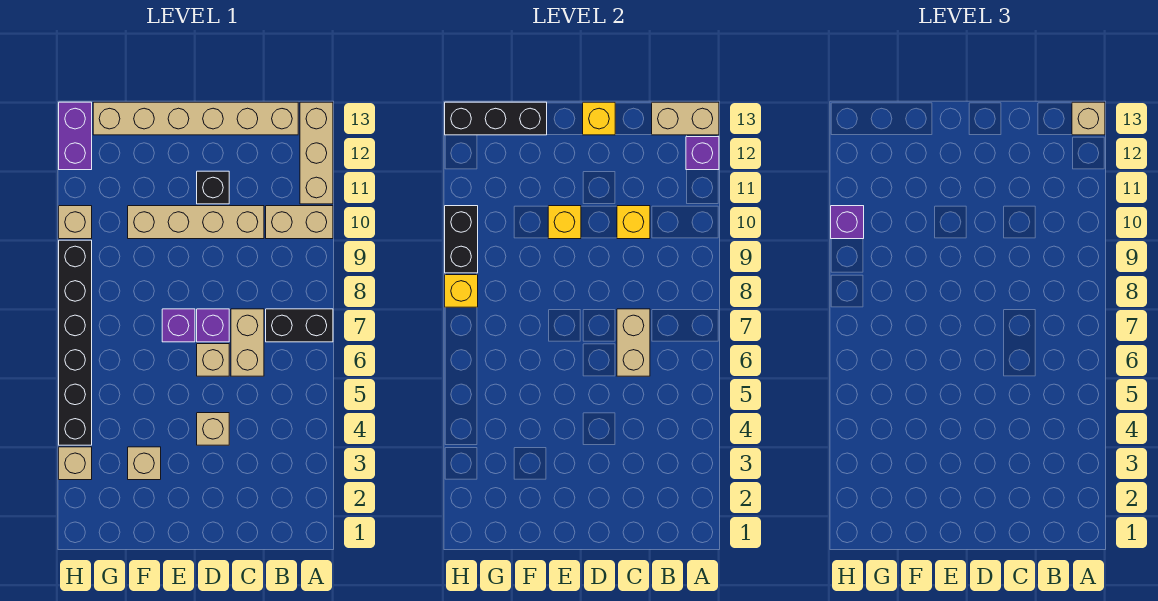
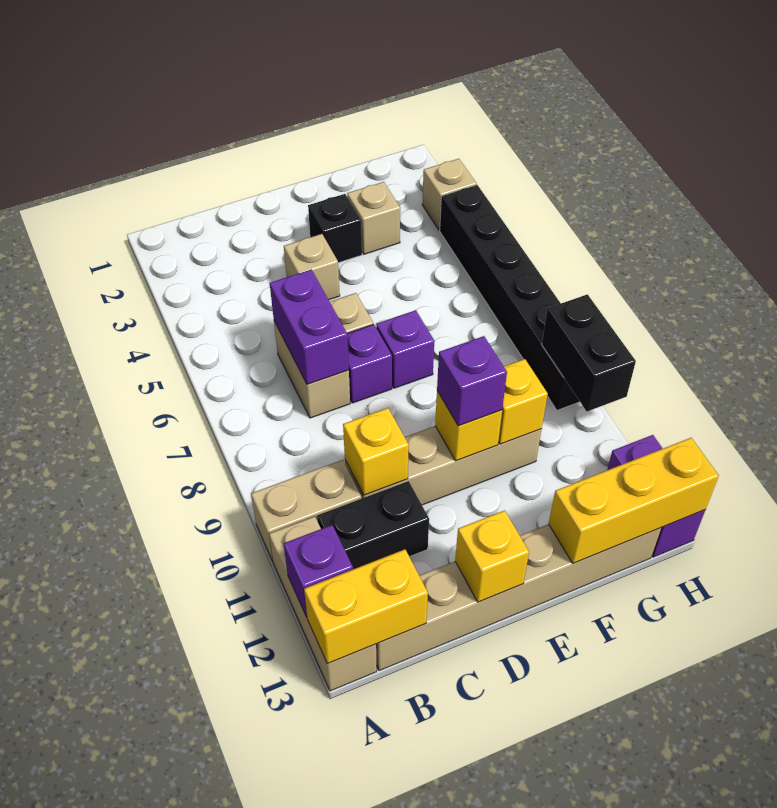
black brick A7:B7 level 1 -> black brick B11:C11 level 1
tan brick A13:B13 level 2 -> yellow brick A13:B13 level 2
tan brick A13 level 3 -> none
tan brick C6:C7 level 2 -> purple brick C6:C7 level 2
black brick D11 level 1 -> black brick E3 level 1
black brick F13:H13 level 2 -> yellow brick F13:H13 level 2
yellow brick H8 level 2 -> yellow brick F10 level 2
tan brick H10 level 1 -> none
purple brick H10 level 3 -> purple brick E10 level 3

